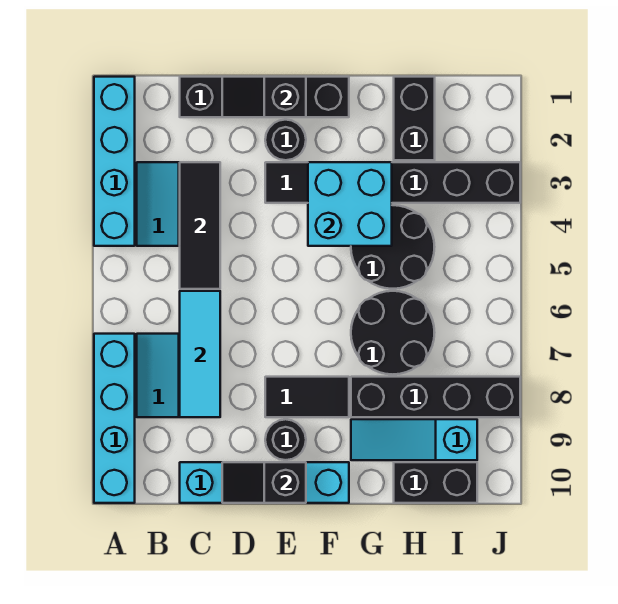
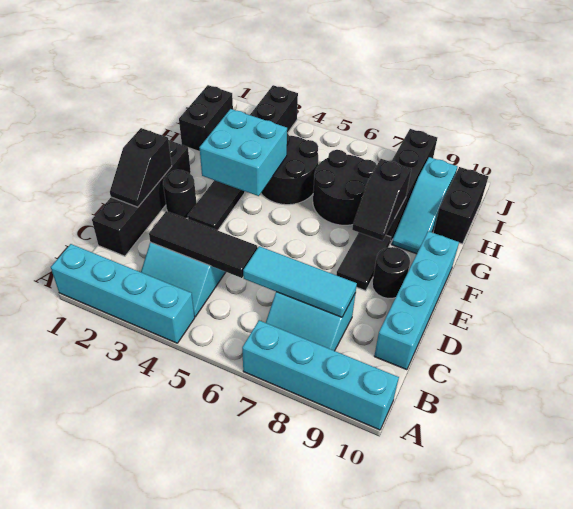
black slope D10:E10 level 2 top E -> black slope F8:G8 level 2 top G
black brick H1:H2 level 1 -> black brick H1:I1 level 1

